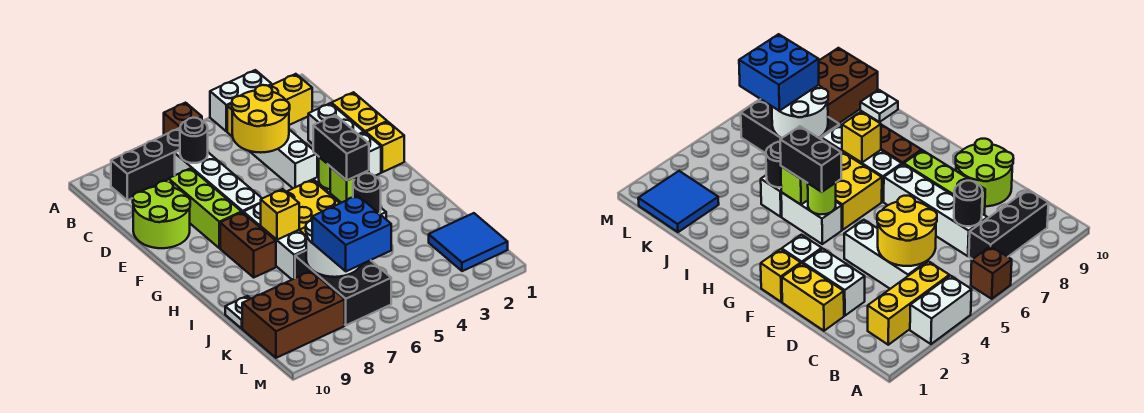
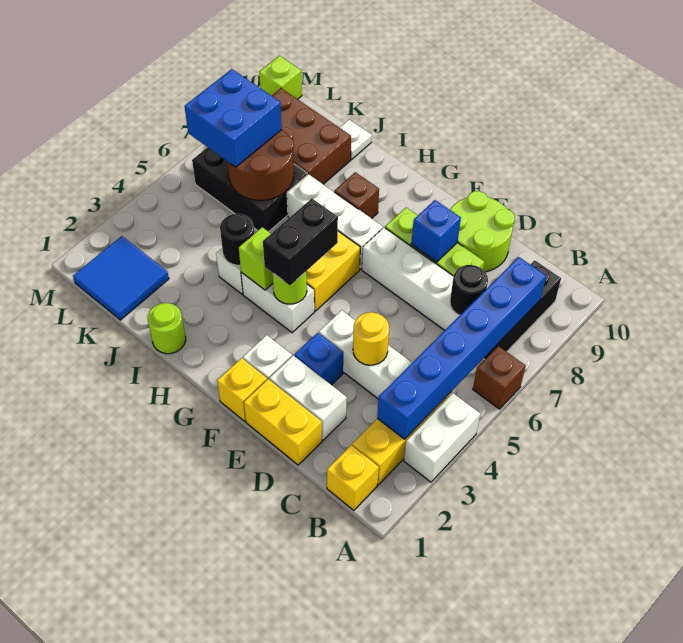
none -> blue brick B3:B8 level 2
yellow round brick C4:D5 level 2 -> yellow round brick D4 level 2
none -> blue brick E3 level 1
none -> blue brick E8 level 2
black brick G4:H4 level 3 -> black brick G4:G5 level 3
brown brick G8:H8 level 1 -> brown brick H8 level 1
yellow brick H7 level 2 -> yellow brick B1 level 1
none -> lime round brick I1 level 1
white round brick J6:K7 level 2 -> brown round brick J6:K7 level 2
brown brick K8:L10 level 1 -> brown brick J8:L9 level 1
none -> lime brick M10 level 1

